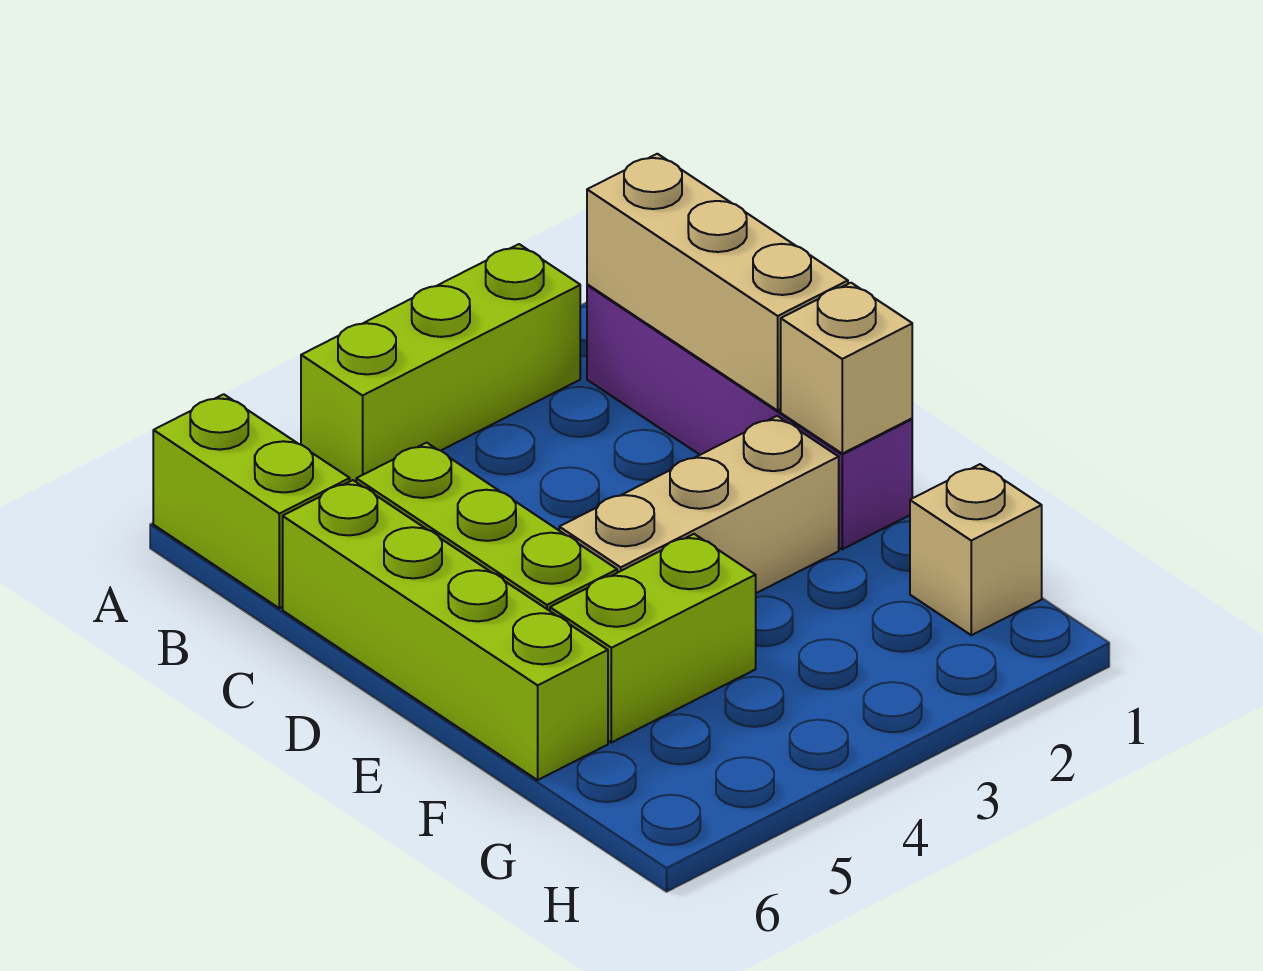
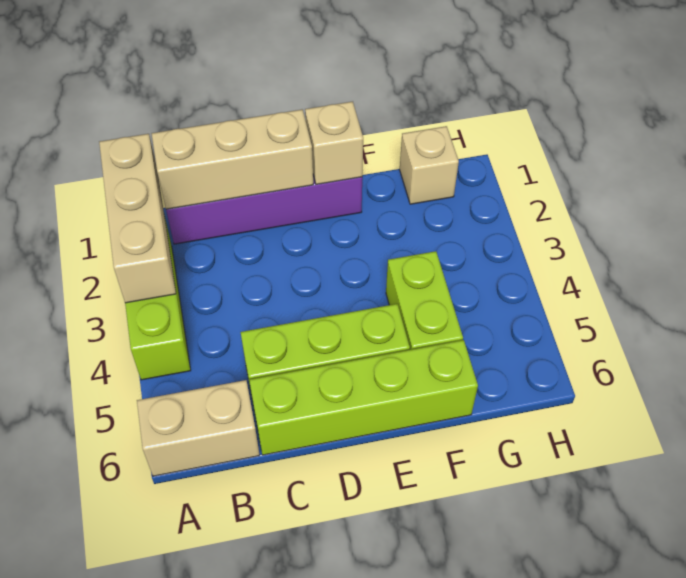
lime brick A6:B6 level 1 -> tan brick A6:B6 level 1
tan brick E2:E4 level 1 -> tan brick A1:A3 level 2

